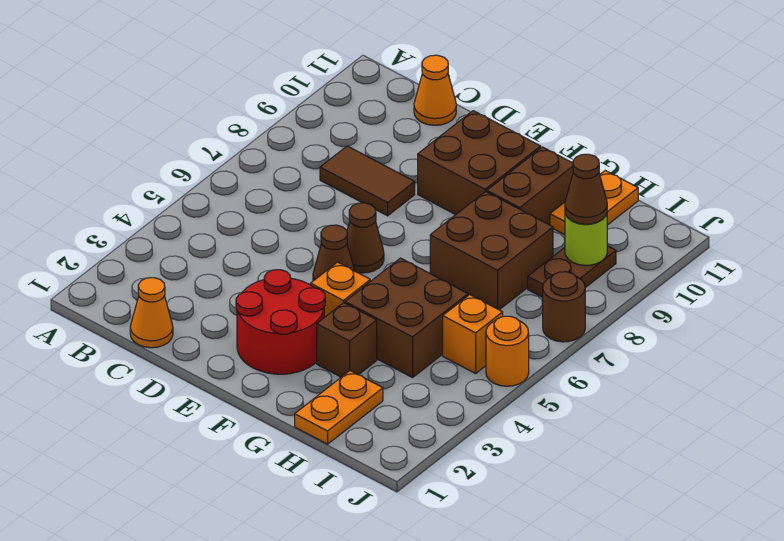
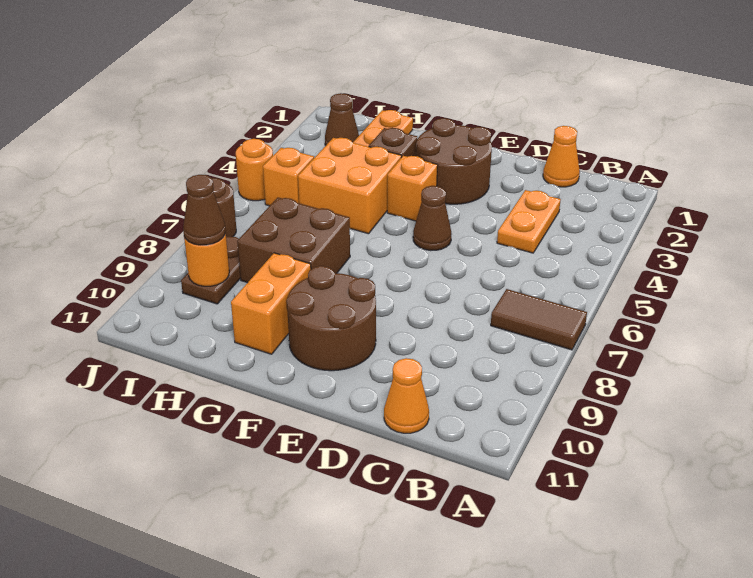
brown tile C8:D8 level 1 -> brown tile A7:B7 level 1
red round brick E2:F3 level 1 -> brown round brick E2:F3 level 1
brown cone E6 level 1 -> brown cone I2 level 1
brown brick E9:F10 level 1 -> brown round brick E9:F10 level 1
brown brick G4:H5 level 1 -> orange brick G4:H5 level 1
brown brick G9:G10 level 1 -> orange brick G9:G10 level 1
orange plate H10:H11 level 1 -> orange plate C3:C4 level 1
lime round brick I9 level 2 -> orange round brick I9 level 2

